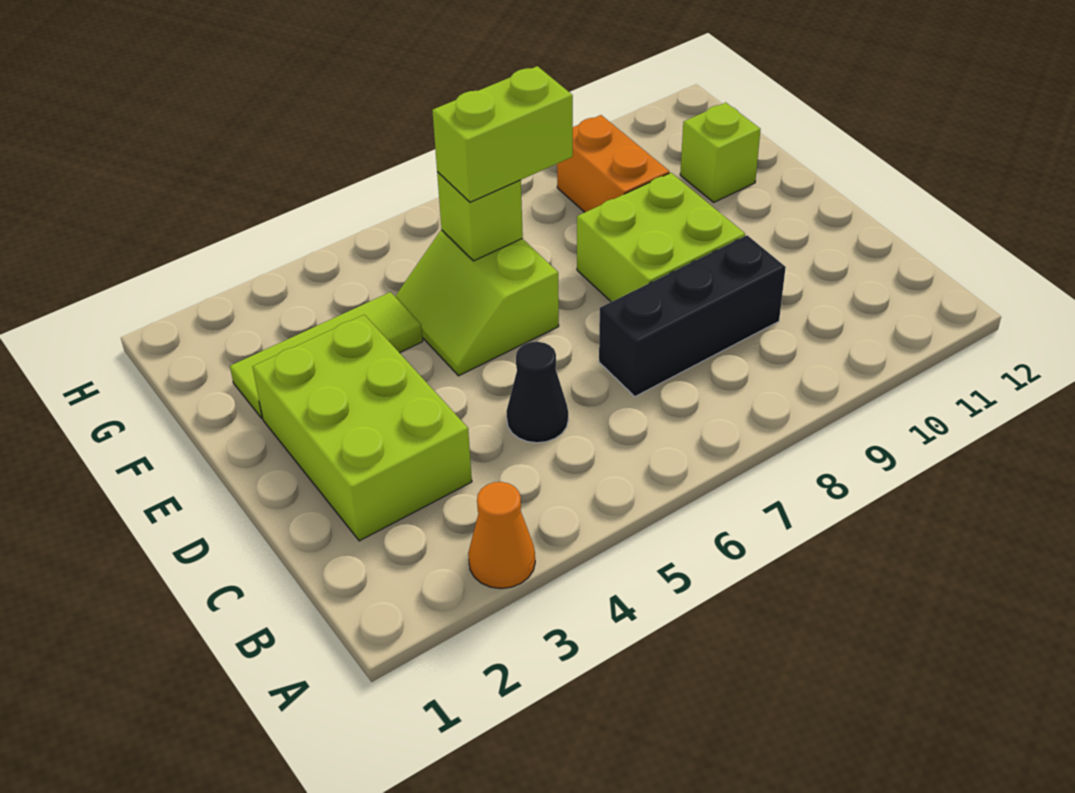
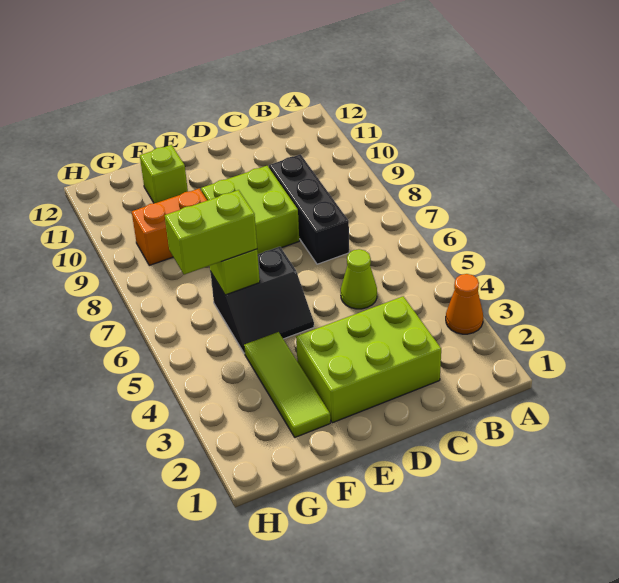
black cone C5 level 1 -> lime cone C5 level 1
lime slope E5:F6 level 1 top 6 -> black slope E5:F6 level 1 top 6
lime brick F6:F7 level 3 -> lime brick F6:G6 level 3

